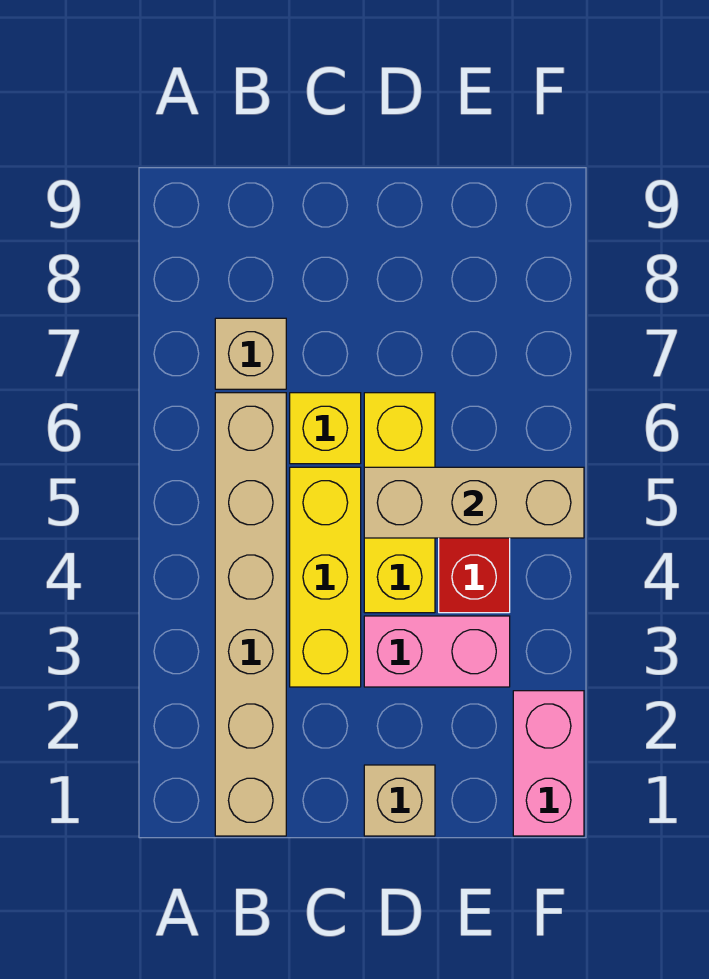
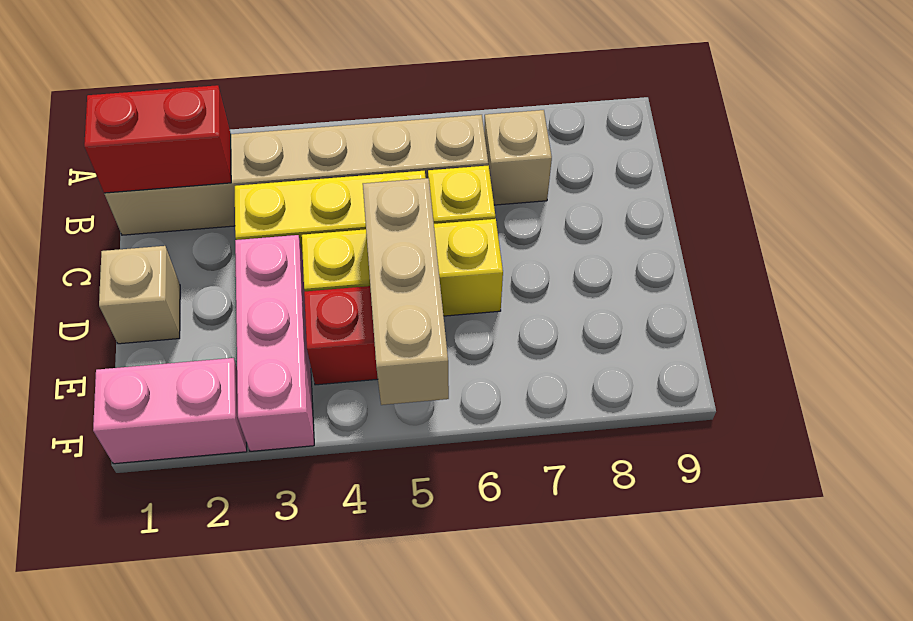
none -> red brick B1:B2 level 2
pink brick D3:E3 level 1 -> pink brick D3:F3 level 1

